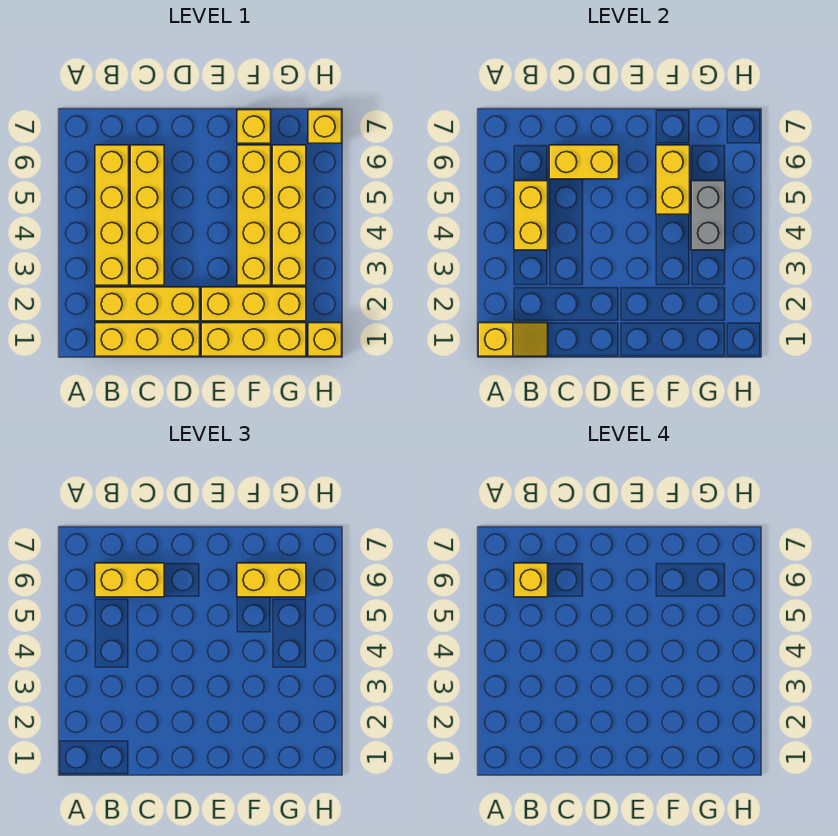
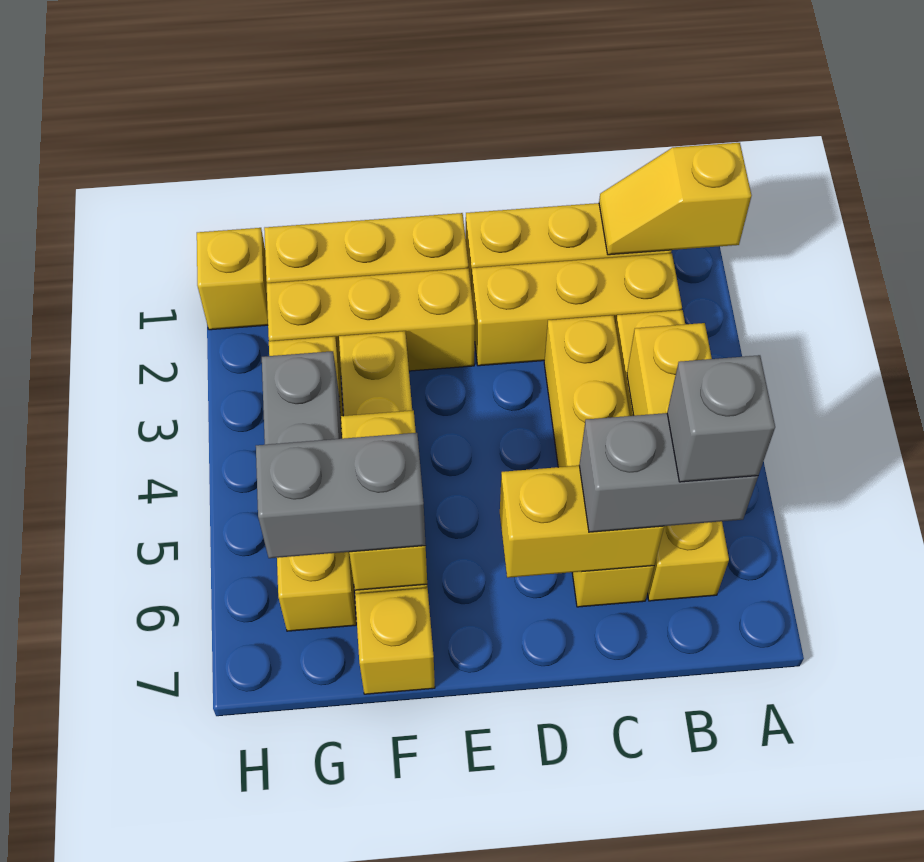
yellow brick B6:C6 level 3 -> grey brick B6:C6 level 3
yellow brick B6 level 4 -> grey brick B6 level 4
yellow brick F6:G6 level 3 -> grey brick F6:G6 level 3
yellow brick H7 level 1 -> none

